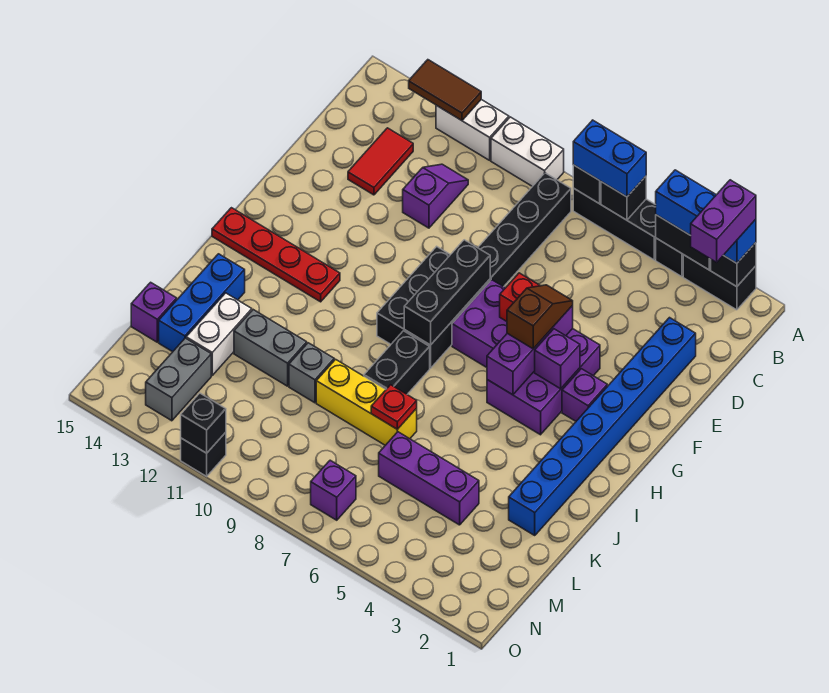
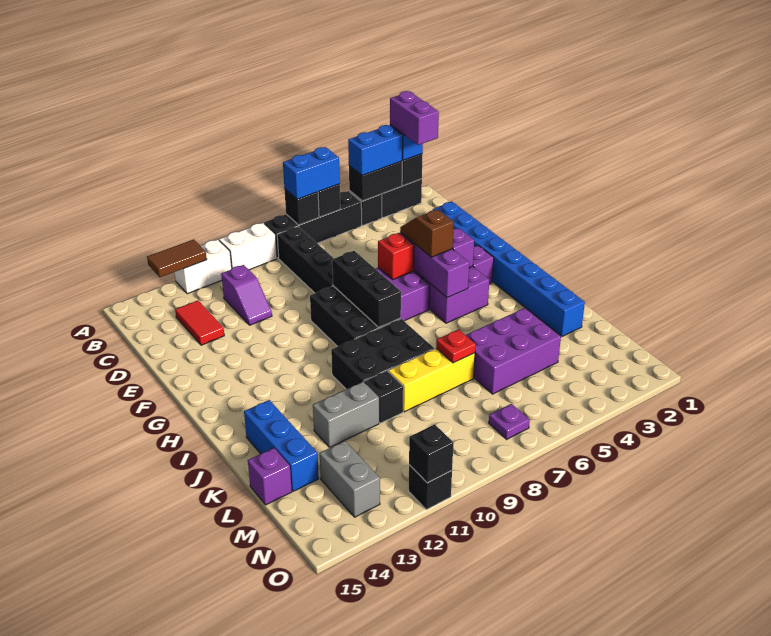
black brick A5:A7 level 1 -> black brick A5:A8 level 1
purple slope C11:D11 level 1 top D -> purple slope C11:D11 level 1 top C
red plate H12:H15 level 1 -> none
black brick I8:J8 level 1 -> black brick I8:J10 level 1
grey brick K10 level 1 -> black brick K10 level 1
white brick K13:L13 level 1 -> none
purple brick L4:L6 level 1 -> purple brick K4:L6 level 1
purple brick N7 level 1 -> purple plate N7 level 1

